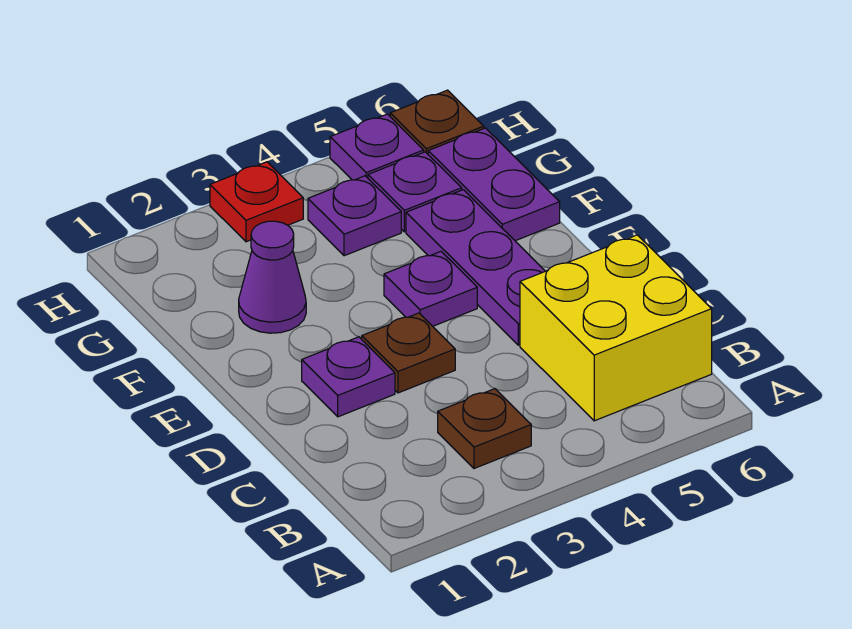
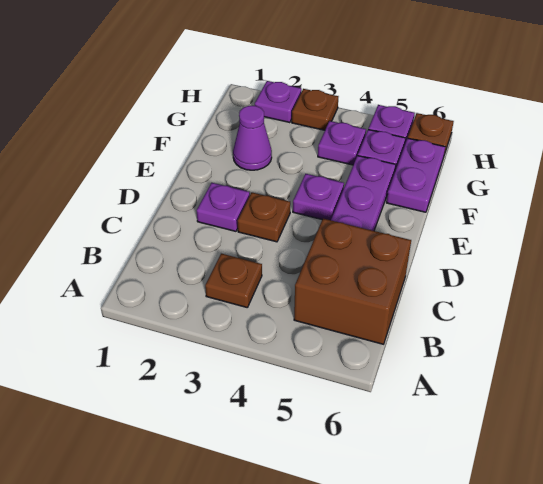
yellow brick B5:C6 level 1 -> brown brick B5:C6 level 1
none -> purple plate H2 level 1
red plate H3 level 1 -> brown plate H3 level 1

